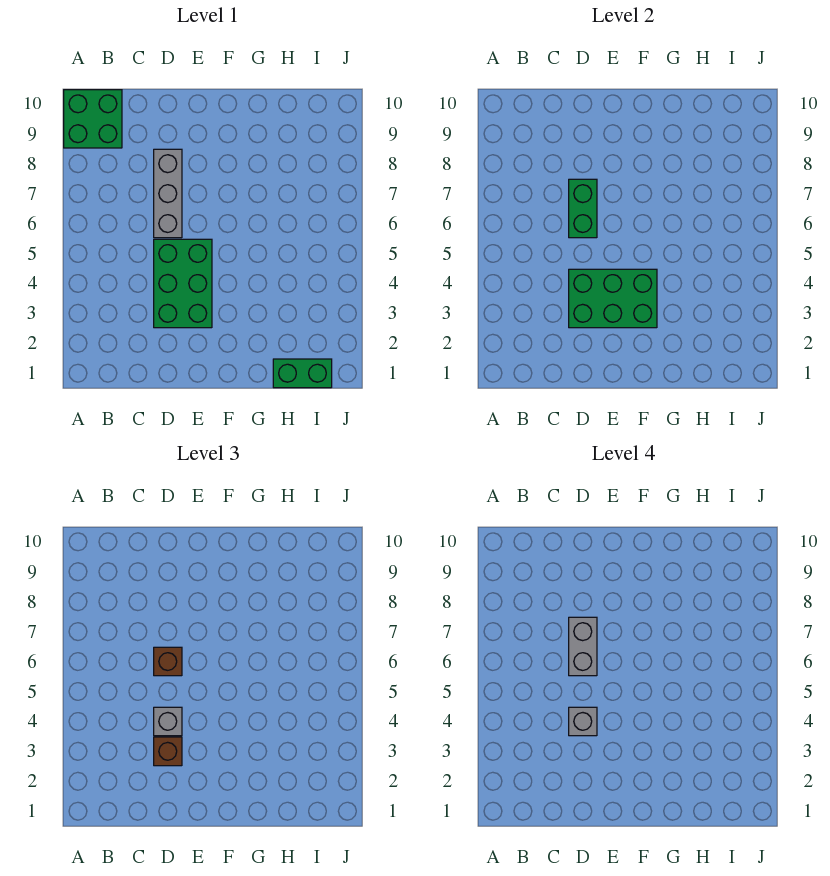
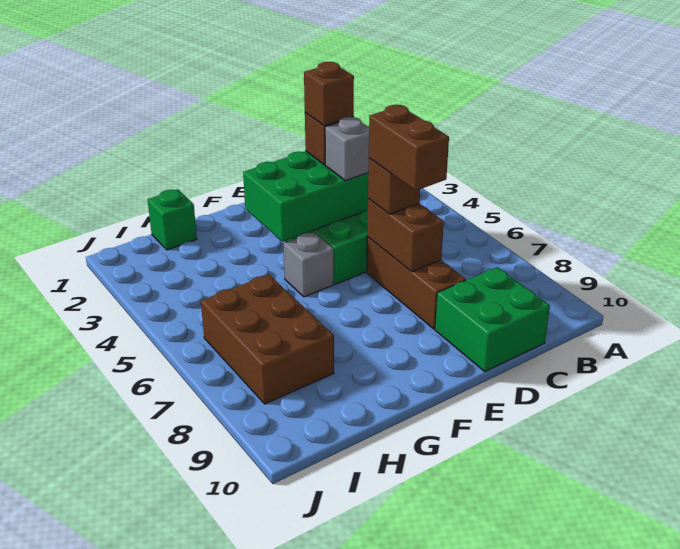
green brick A9:B10 level 1 -> green brick C9:D10 level 1
none -> brown brick D3 level 4
grey brick D4 level 4 -> grey brick F5 level 1
grey brick D6:D8 level 1 -> brown brick D6:D8 level 1
green brick D6:D7 level 2 -> brown brick D6:D7 level 2
grey brick D6:D7 level 4 -> brown brick D6:D7 level 4
green brick H1:I1 level 1 -> green brick H1 level 1
none -> brown brick H6:I8 level 1

